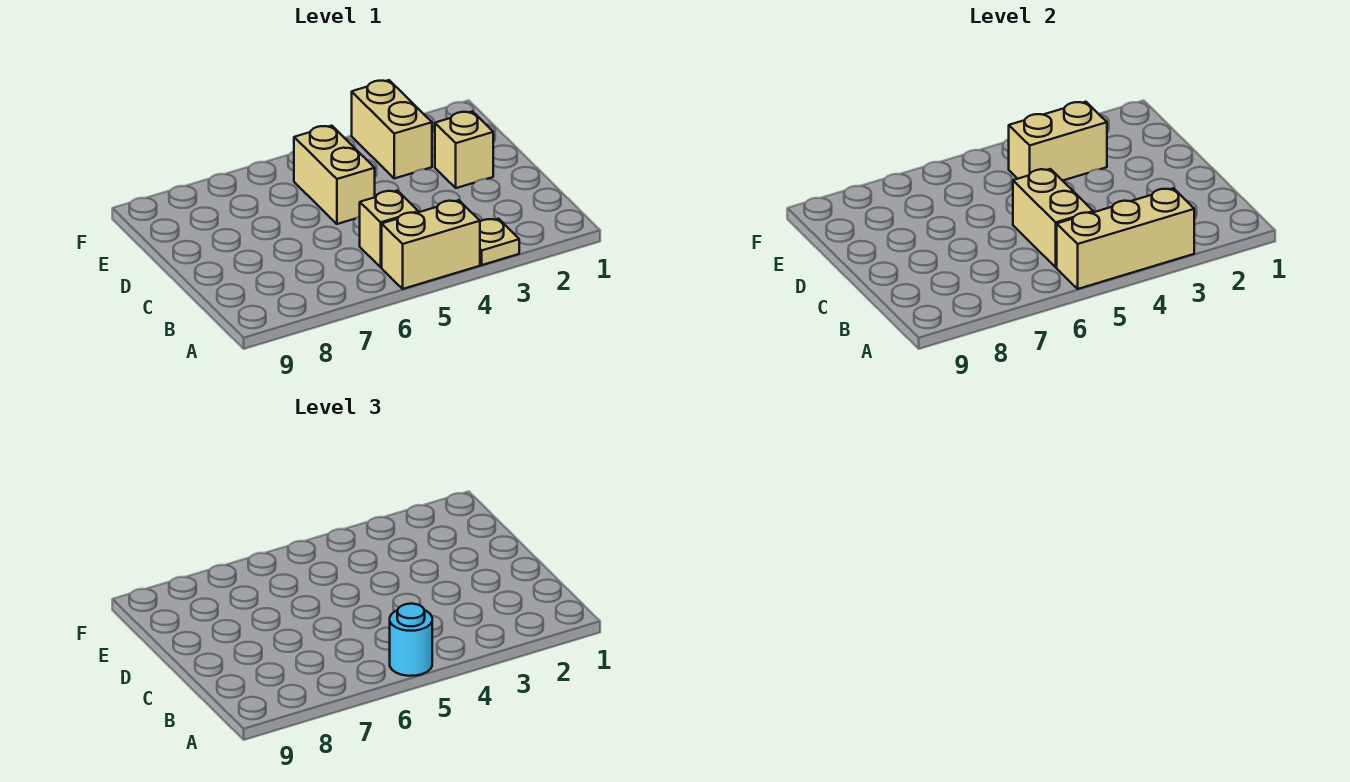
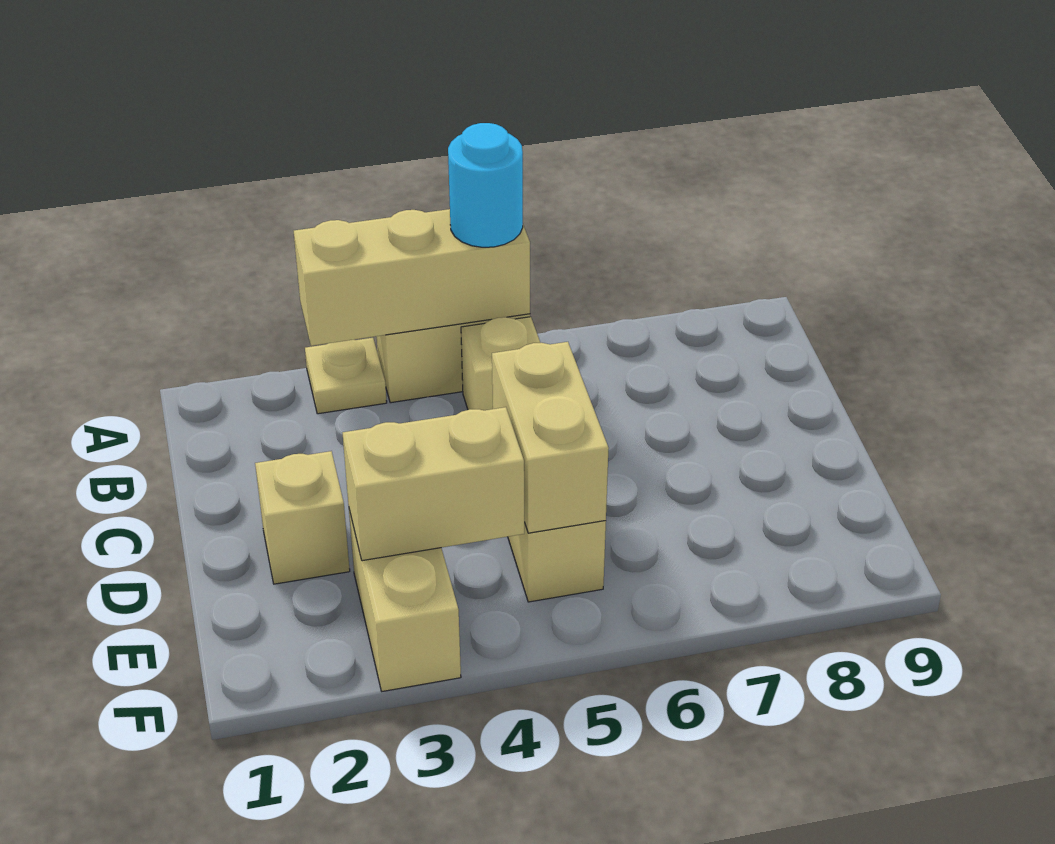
tan brick B5:C5 level 2 -> tan brick D5:E5 level 2

